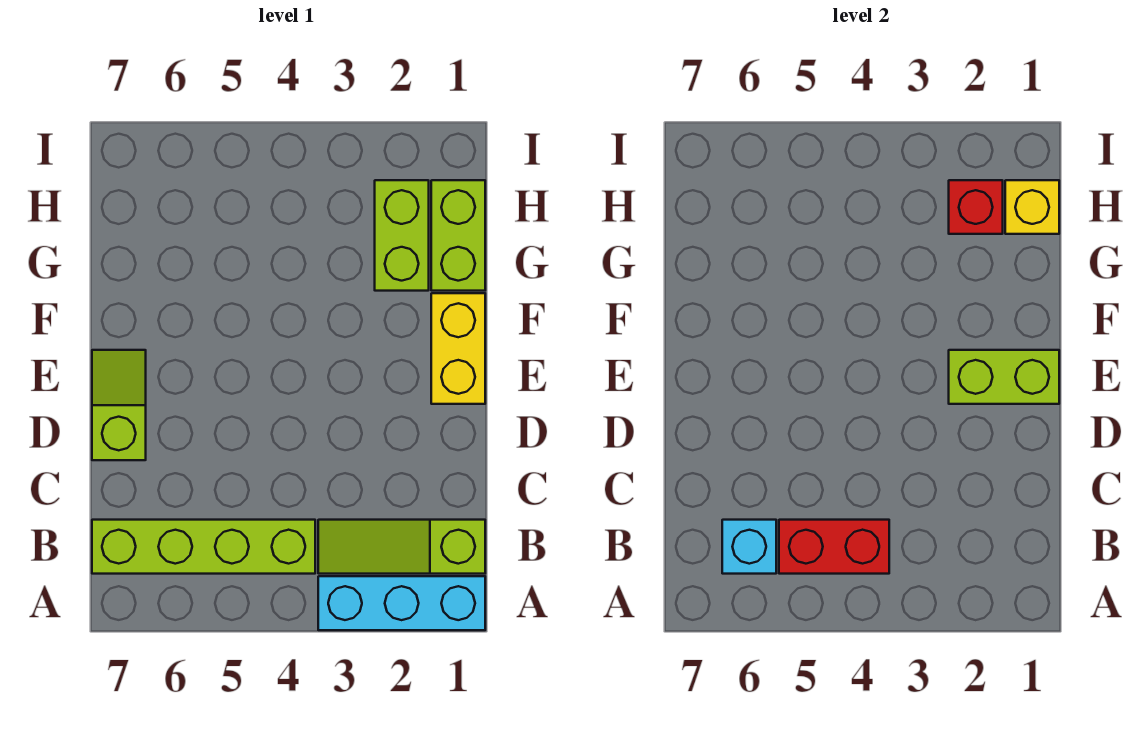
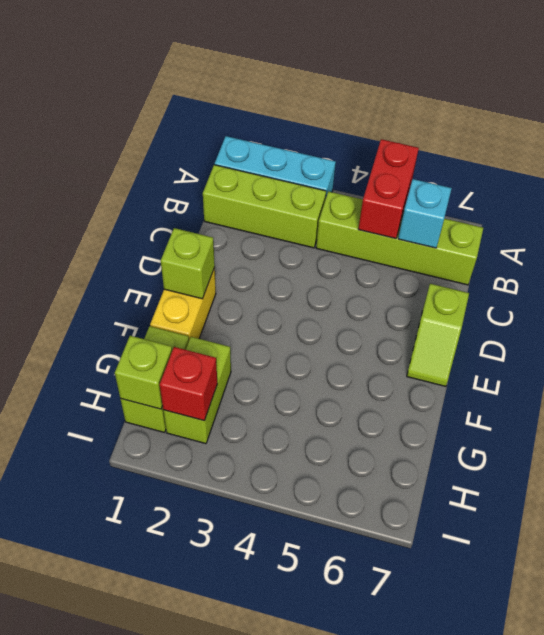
lime slope B1:B3 level 1 top 1 -> lime brick B1:B3 level 1
red brick B4:B5 level 2 -> red brick A5:B5 level 2
lime brick E1:E2 level 2 -> lime brick E1 level 2
yellow brick H1 level 2 -> lime brick H1 level 2

